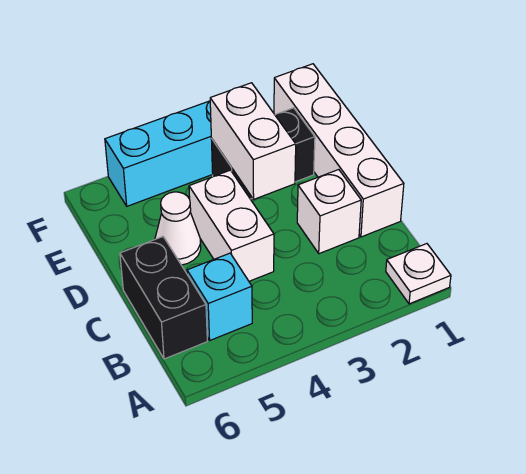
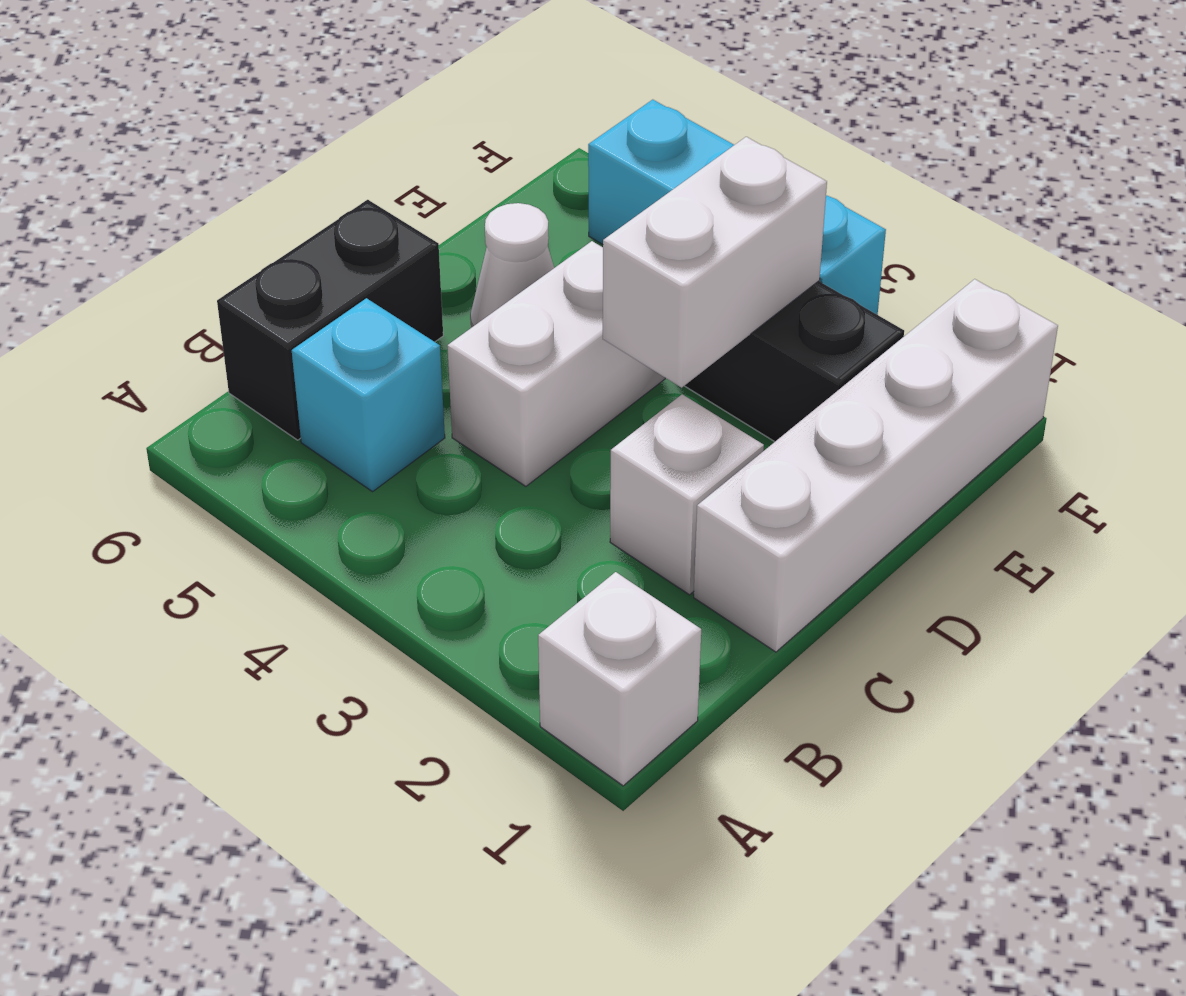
white plate A1 level 1 -> white brick A1 level 1

